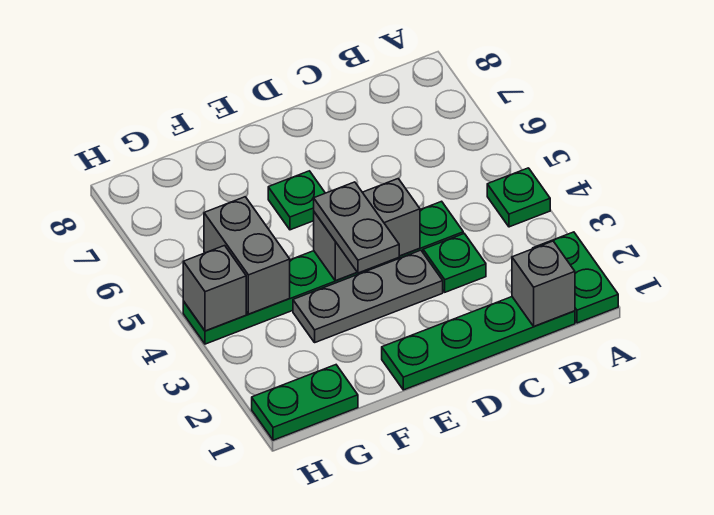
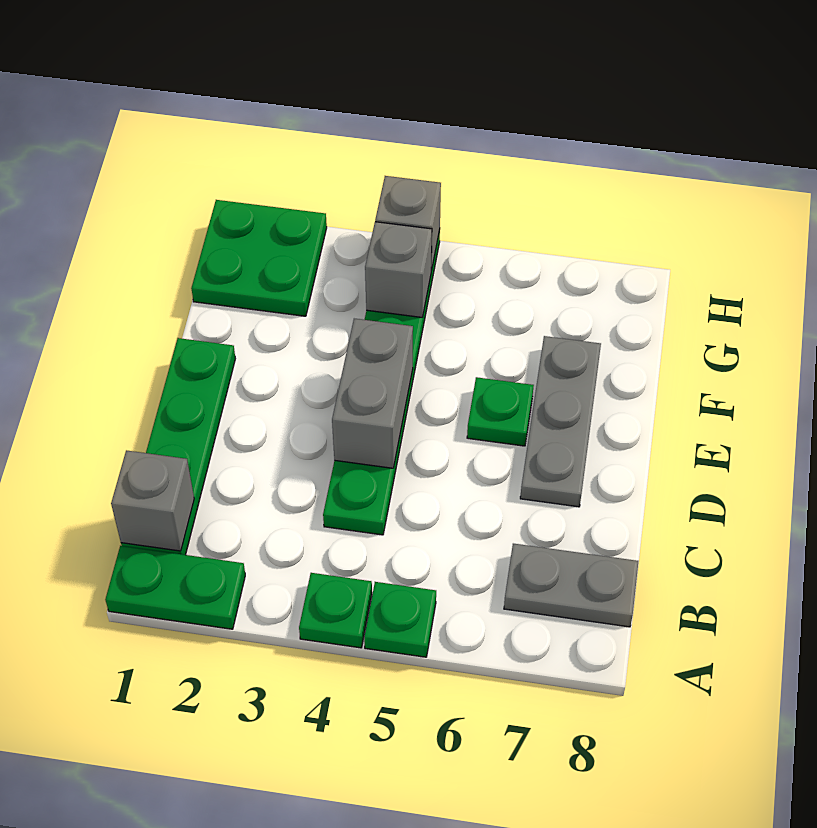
green plate C3 level 1 -> green plate A5 level 1
grey plate D3:F3 level 1 -> grey plate D7:F7 level 1
grey plate E3:E4 level 3 -> grey plate B7:B8 level 1
green plate G1:H1 level 1 -> green plate G1:H2 level 1
grey brick G4:G5 level 2 -> grey brick G4 level 2

